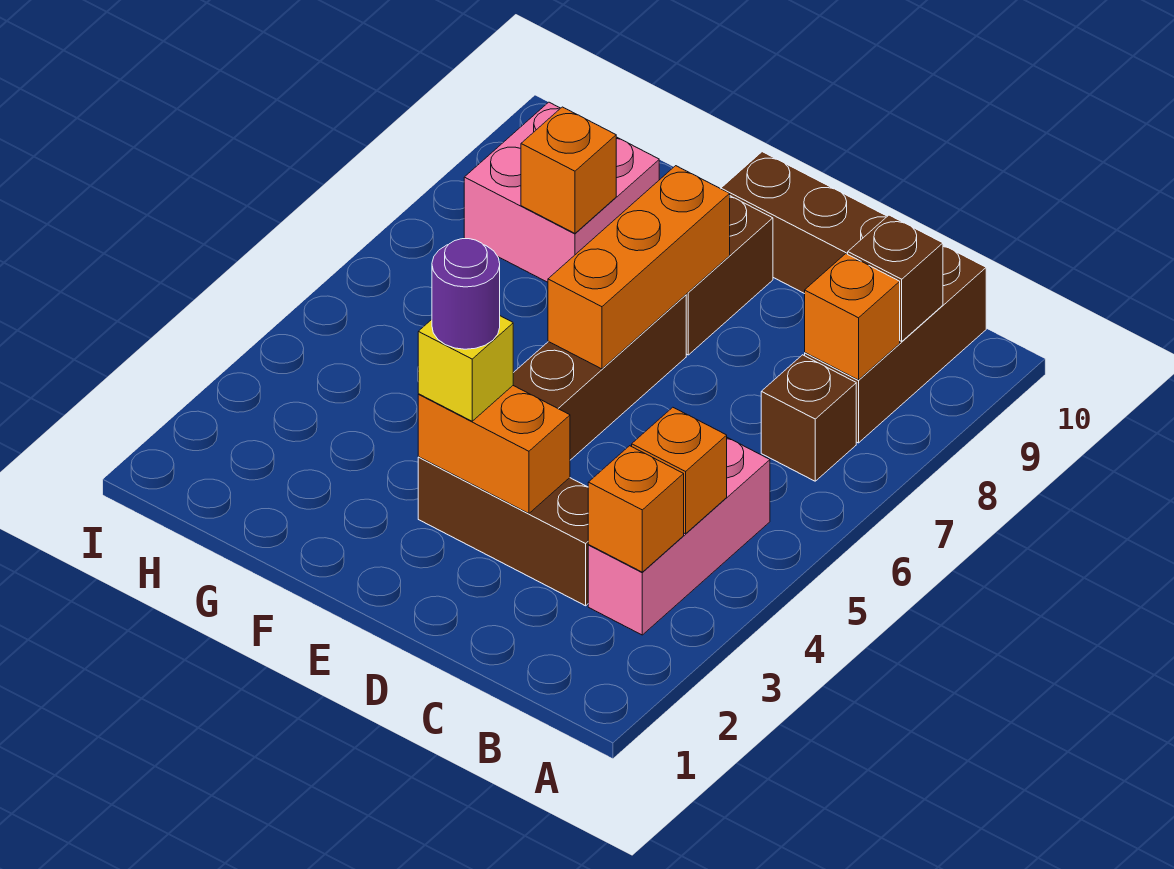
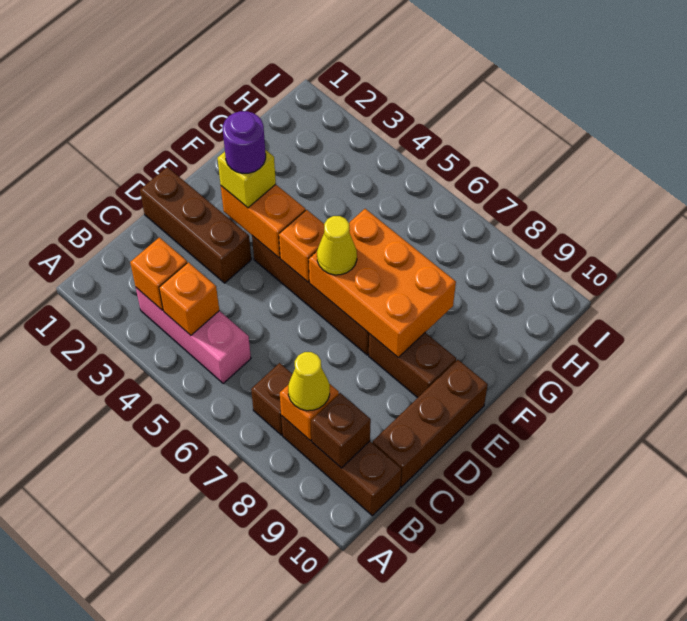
none -> yellow cone B8 level 3
brown brick C3:E3 level 1 -> brown brick D1:D3 level 1
orange brick D3:E3 level 2 -> orange brick E3:E4 level 2
orange brick E6:E8 level 2 -> orange brick E6:F8 level 2
none -> yellow cone E6 level 3
pink brick G8:H9 level 1 -> none
orange brick G8 level 2 -> orange brick E5 level 2

